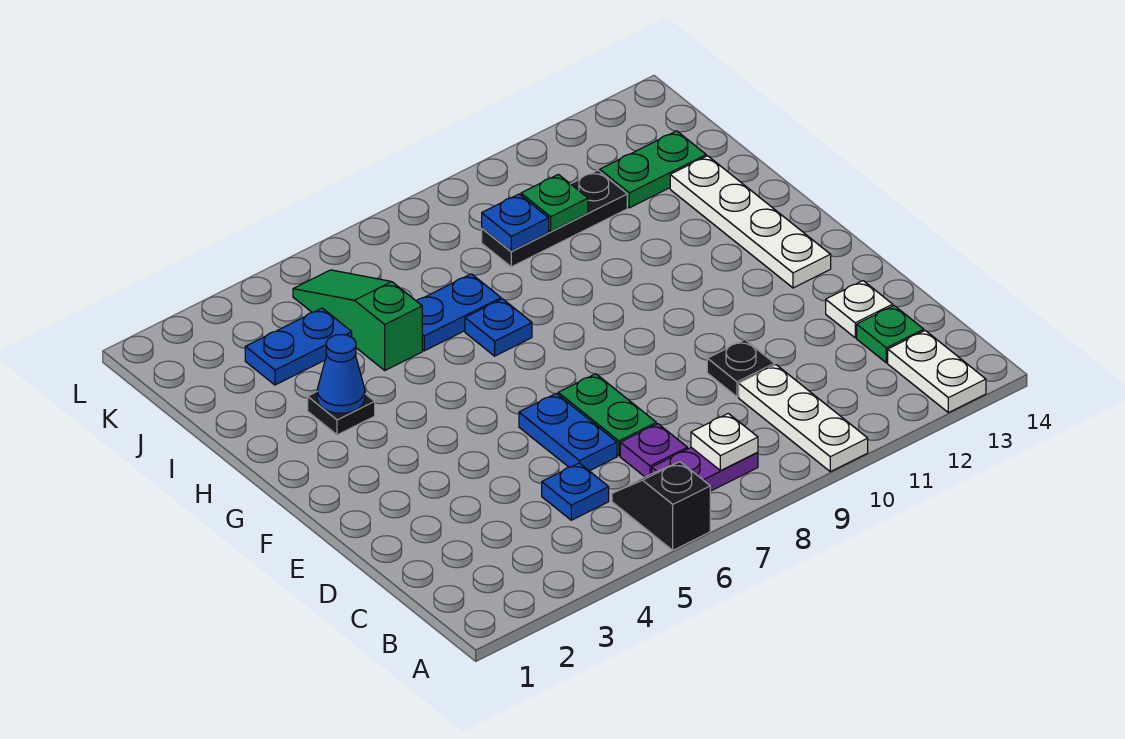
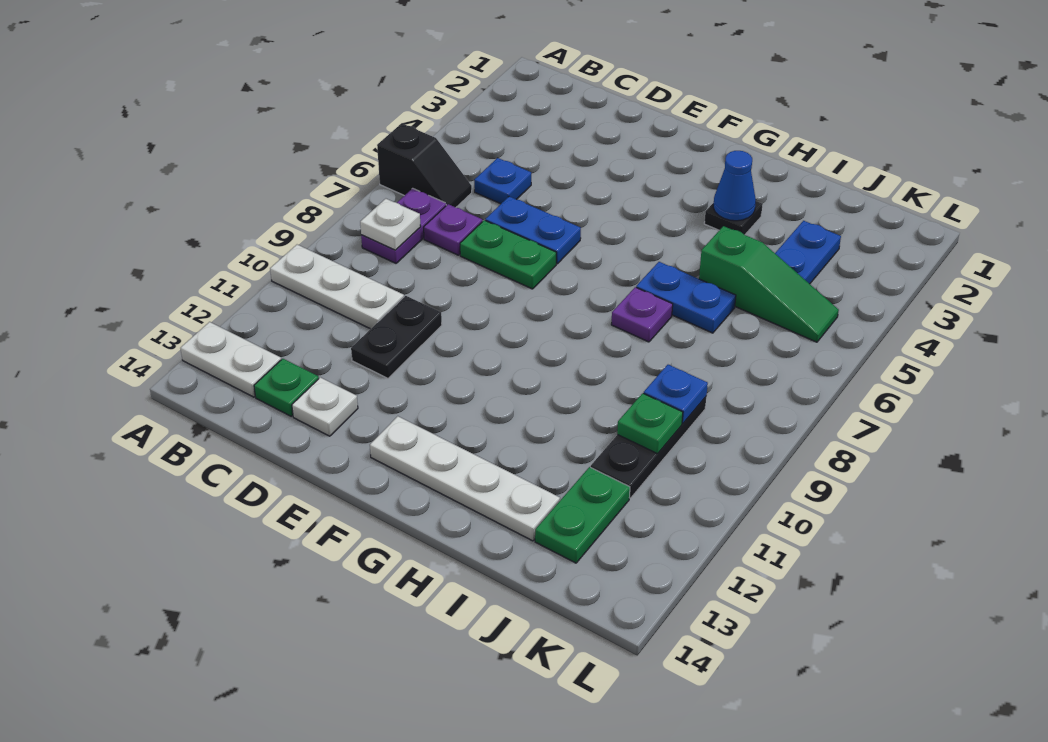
black plate D10 level 1 -> black plate D10:D11 level 1
blue plate H7 level 1 -> purple plate H7 level 1
blue plate I6:I7 level 1 -> blue plate H6:I6 level 1

